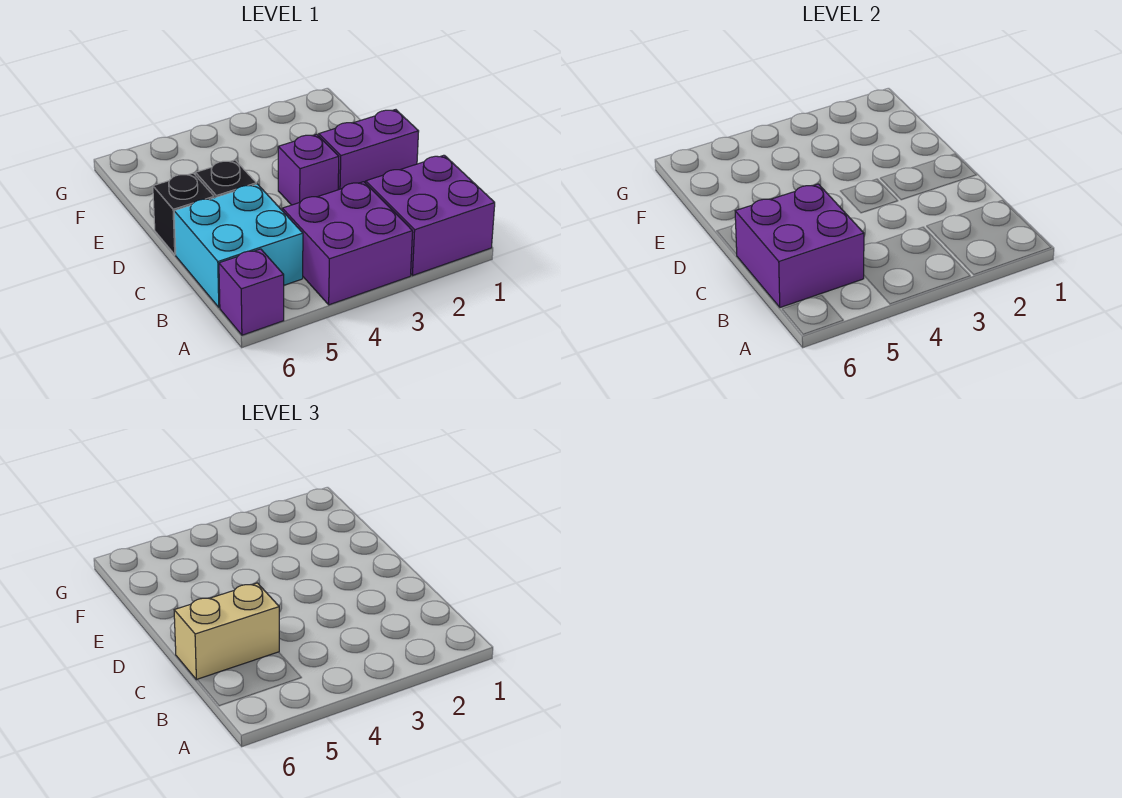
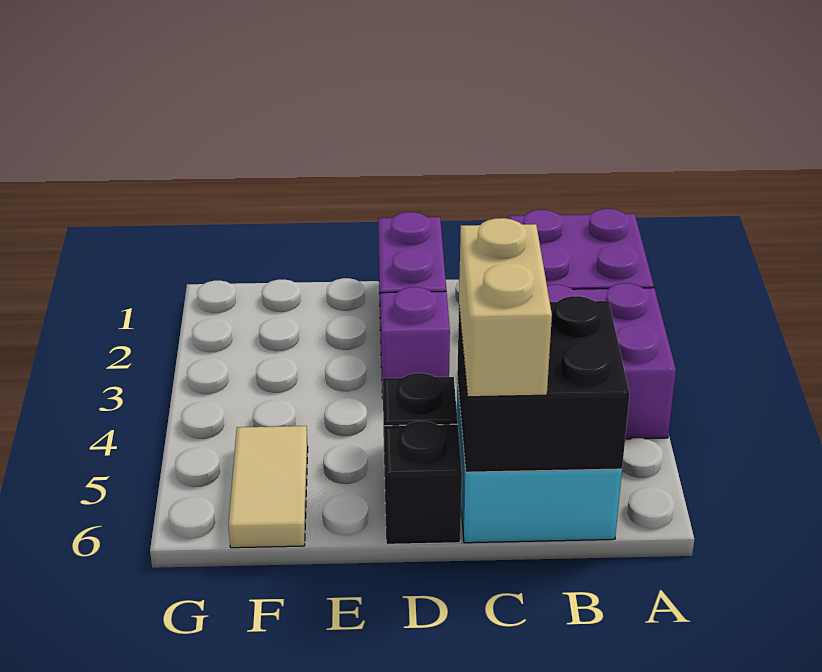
purple brick A6 level 1 -> none
purple brick B5:C6 level 2 -> black brick B5:C6 level 2
none -> tan tile F5:F6 level 1

